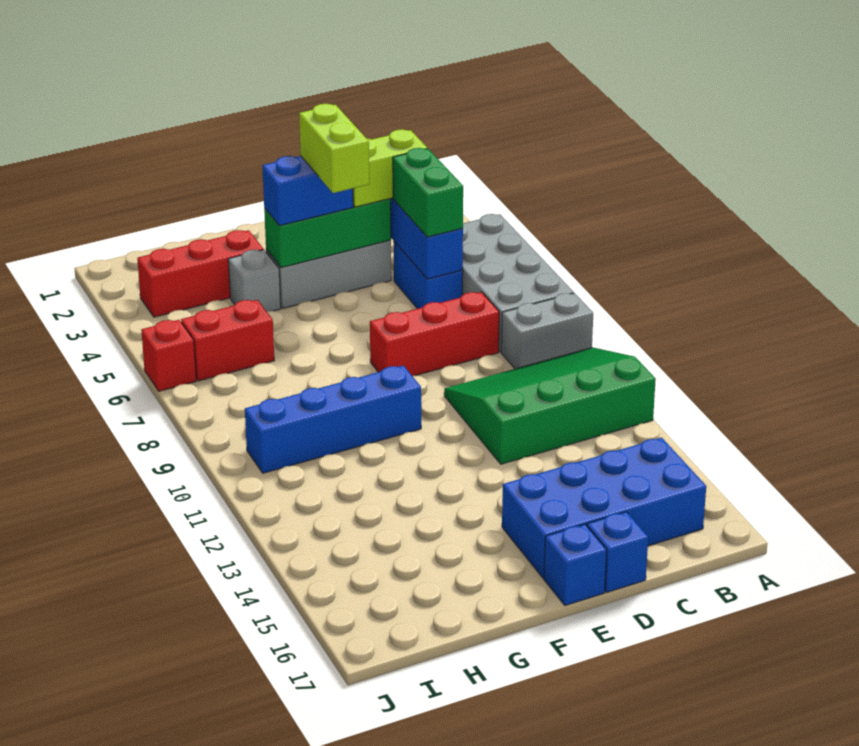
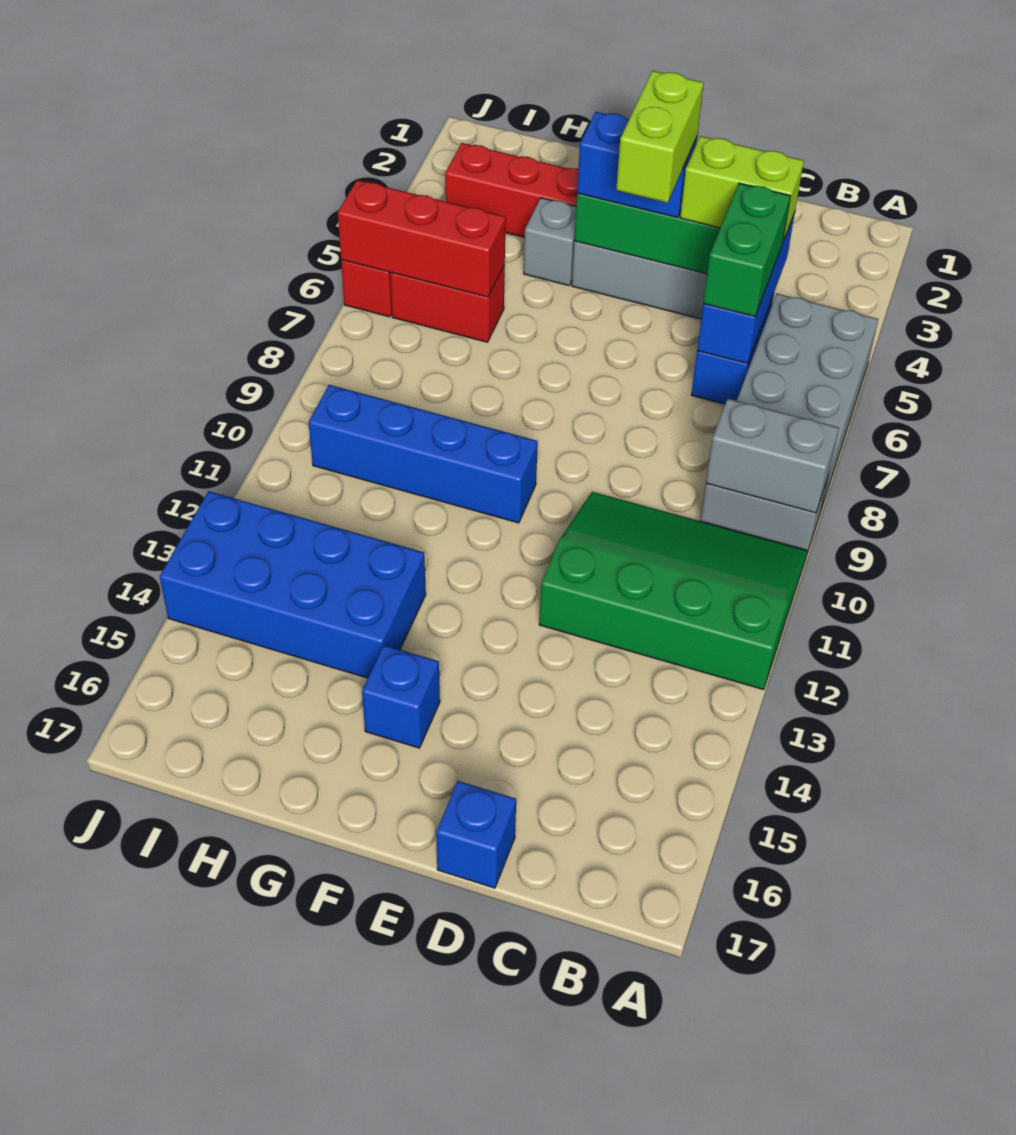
none -> grey brick A9:B9 level 2
blue brick B15:E16 level 1 -> blue brick G13:J14 level 1
red brick C8:E8 level 1 -> red brick H6:J6 level 2
blue brick E17 level 1 -> blue brick F15 level 1

